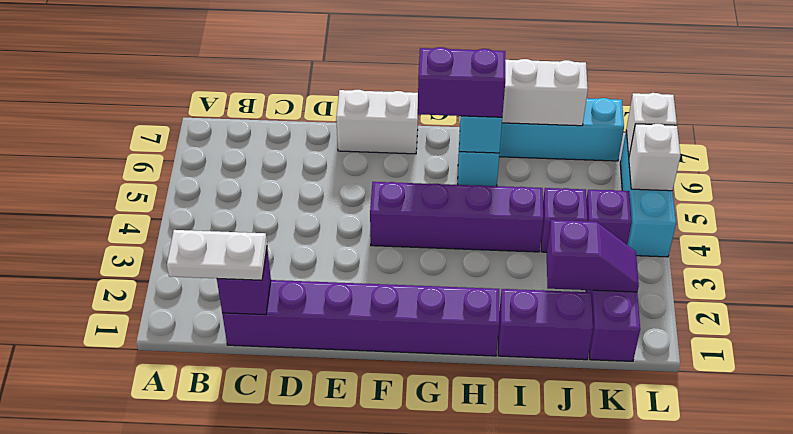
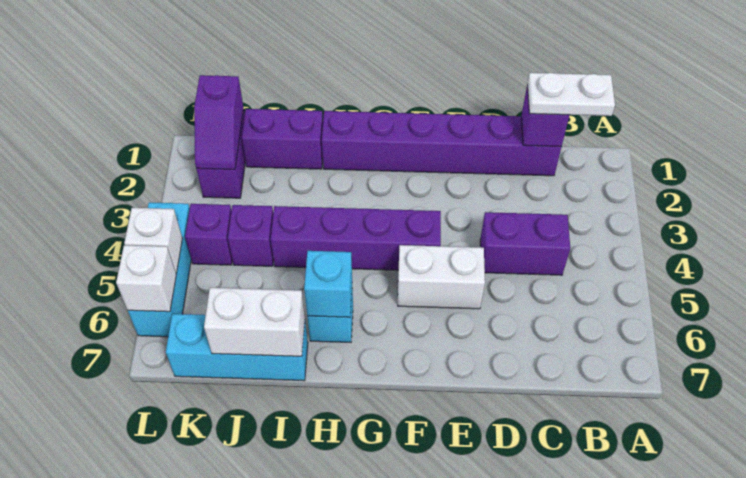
white brick E7:F7 level 1 -> white brick E5:F5 level 1
purple brick G6:H6 level 3 -> purple brick C4:D4 level 1
purple slope J2:K2 level 2 top J -> purple slope K1:K2 level 2 top 1

